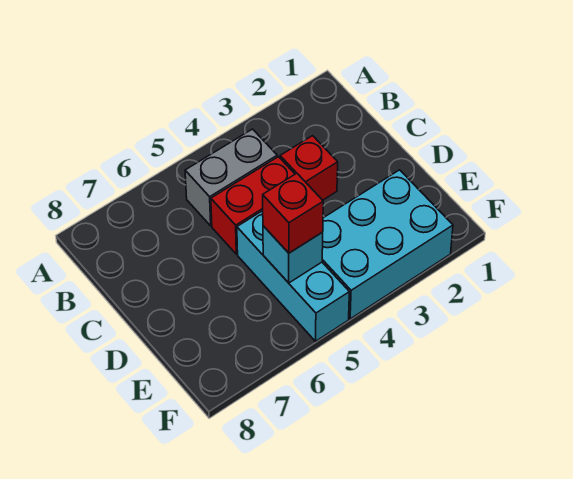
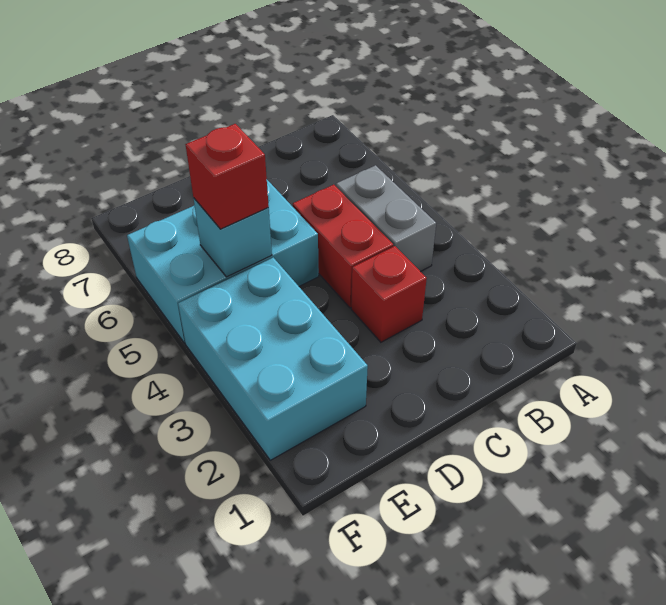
cyan brick D5:F5 level 1 -> cyan brick D5:F6 level 1

